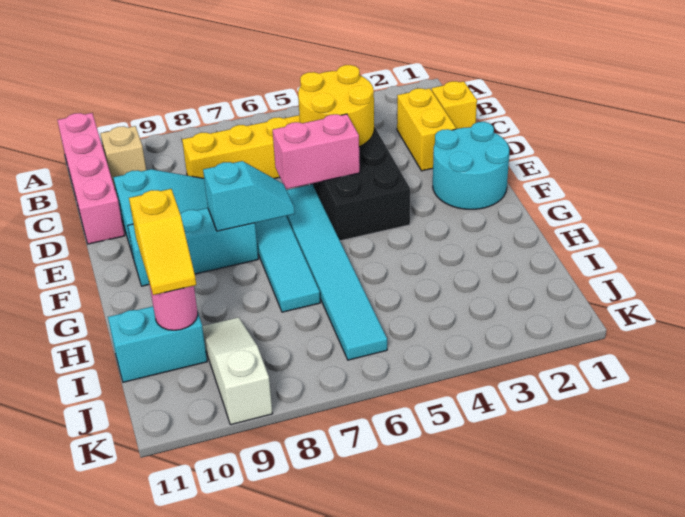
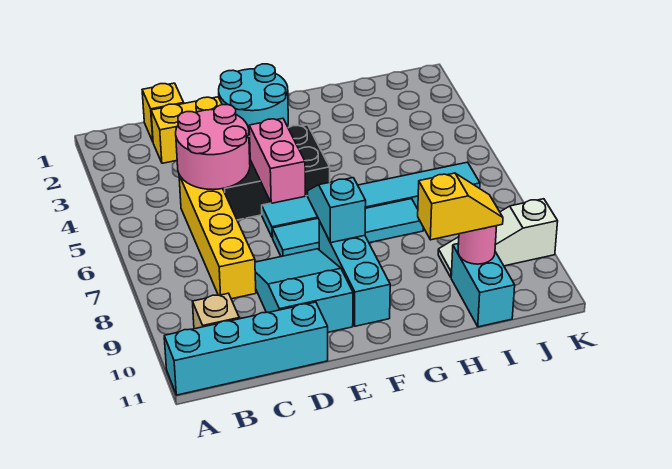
pink brick A11:D11 level 1 -> cyan brick A11:D11 level 1
yellow round brick C4:D5 level 2 -> pink round brick C4:D5 level 2

